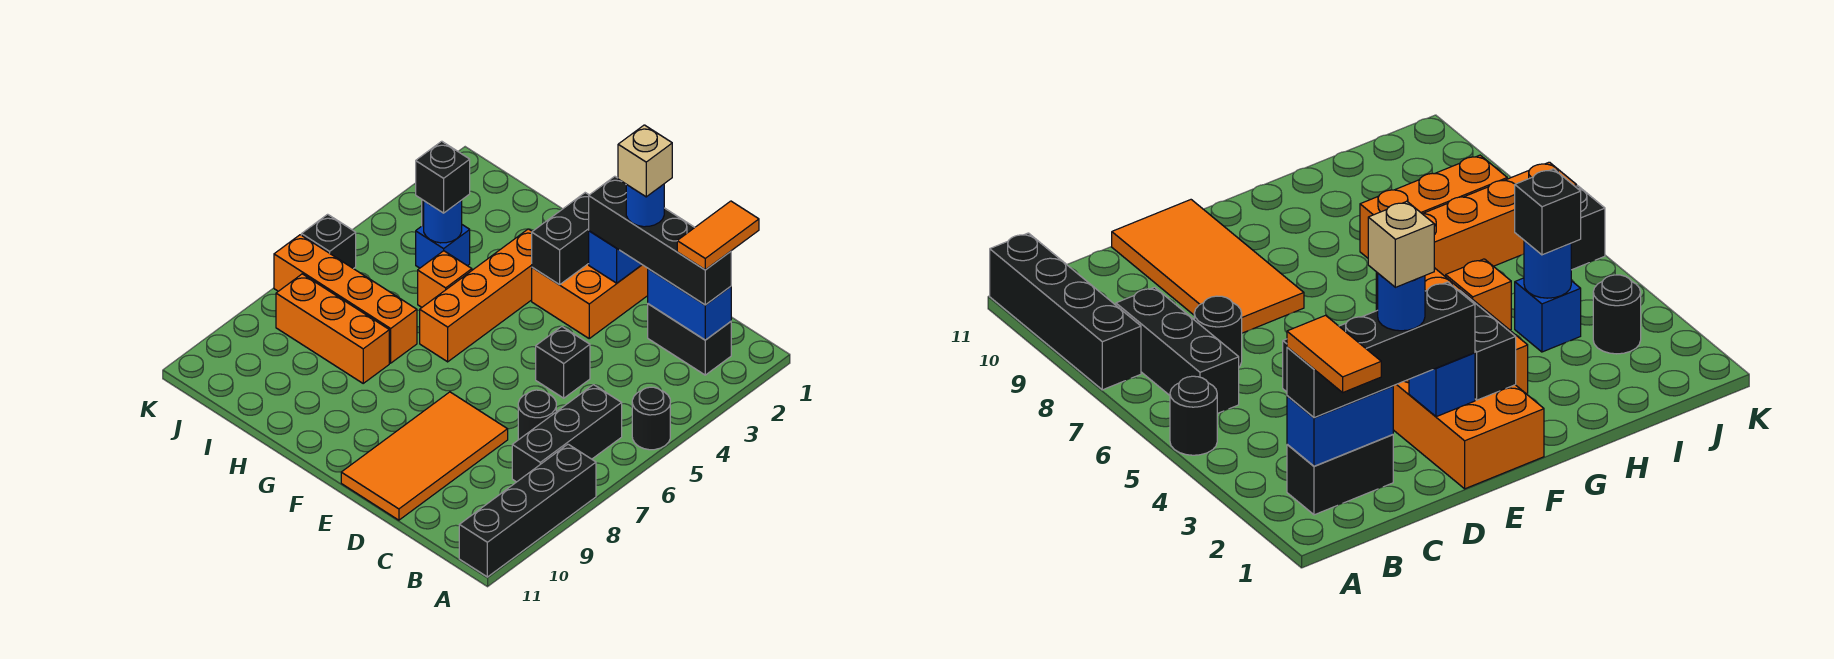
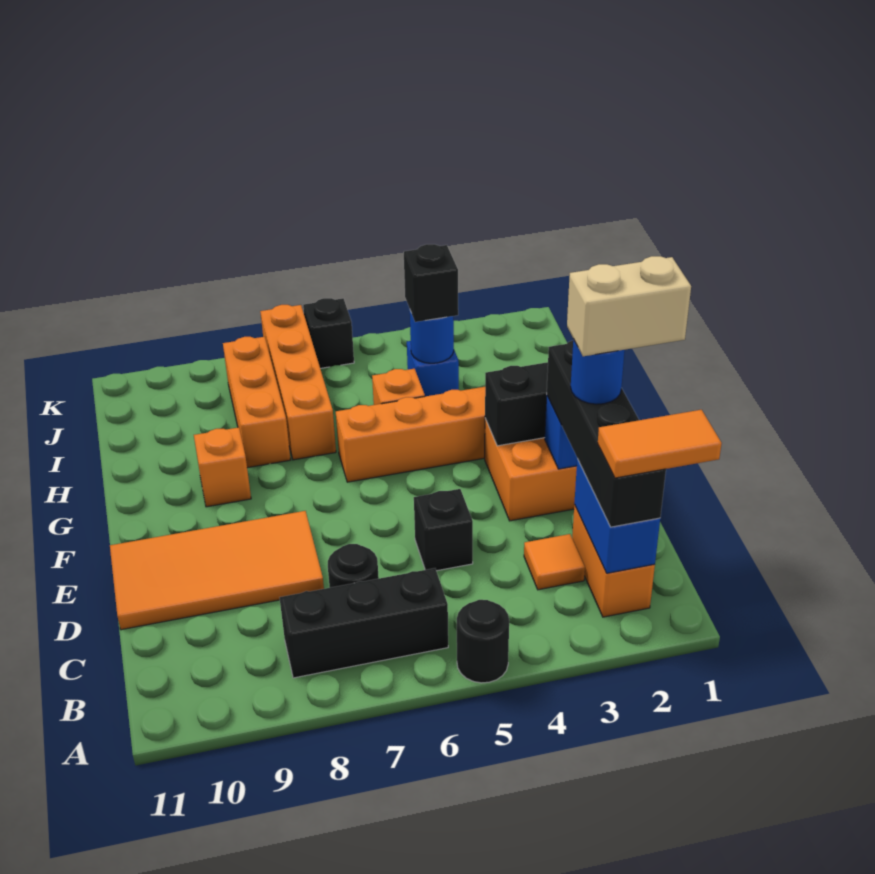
black brick A8:A11 level 1 -> none
black brick B2:C2 level 1 -> orange brick B2:C2 level 1
none -> orange tile C3 level 1
tan brick D2 level 5 -> tan brick D1:D2 level 5
none -> orange brick G9 level 1
black round brick J3 level 1 -> none

